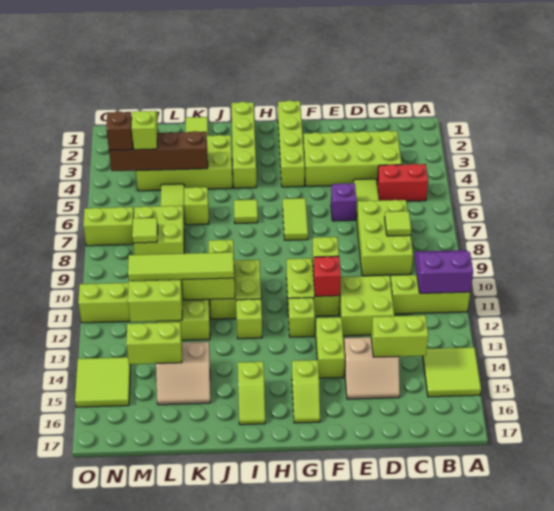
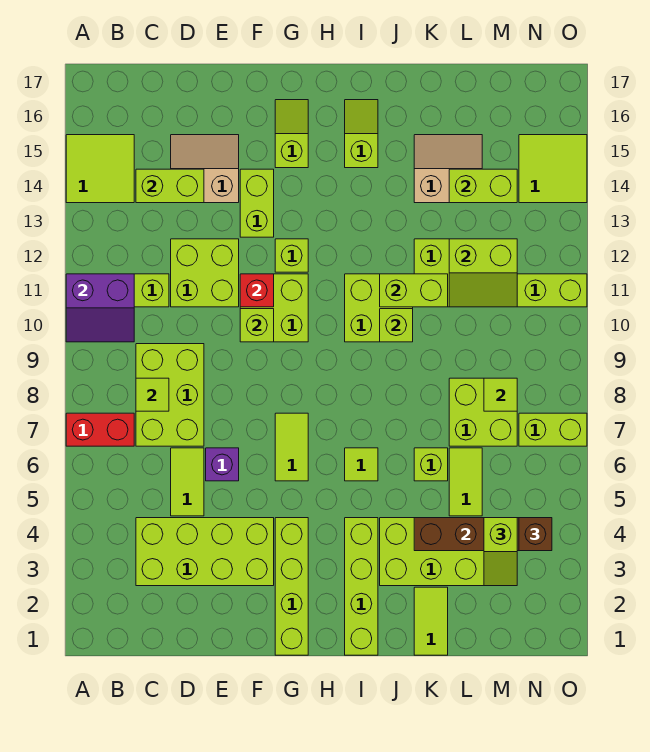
red brick B5:C5 level 1 -> red brick A7:B7 level 1
lime brick I12 level 1 -> none
lime tile J11:M11 level 3 -> none

